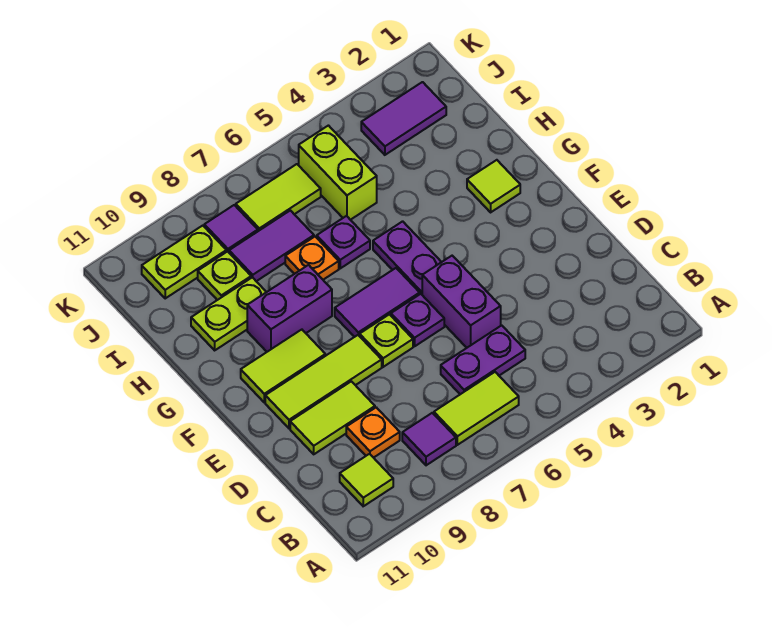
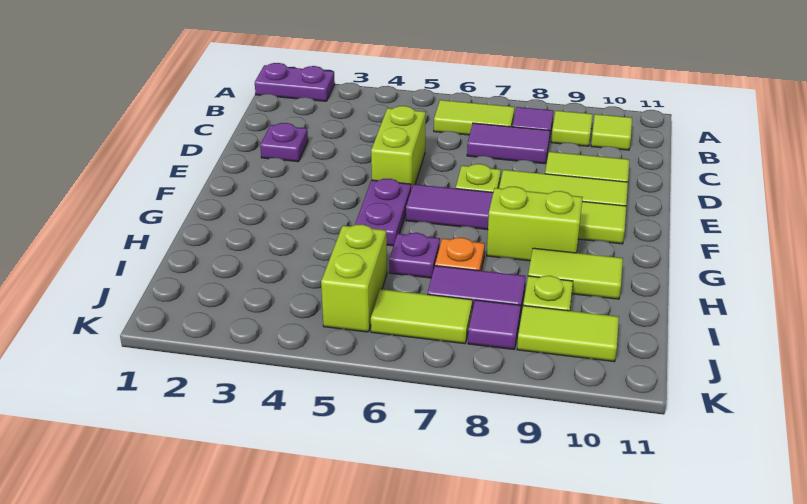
purple plate C5:C6 level 1 -> purple plate A1:A2 level 1
orange plate C9 level 1 -> none
purple brick D5:E5 level 1 -> lime brick D5:E5 level 1
purple plate E6 level 1 -> purple plate D2 level 1
lime tile G2 level 1 -> lime tile B9 level 1
purple brick G8:G9 level 1 -> lime brick G8:G9 level 1
lime plate H9:H10 level 1 -> lime tile H9:H10 level 1
purple tile J2:J3 level 1 -> purple tile C7:C8 level 1
lime plate J9:J10 level 1 -> lime tile J9:J10 level 1

